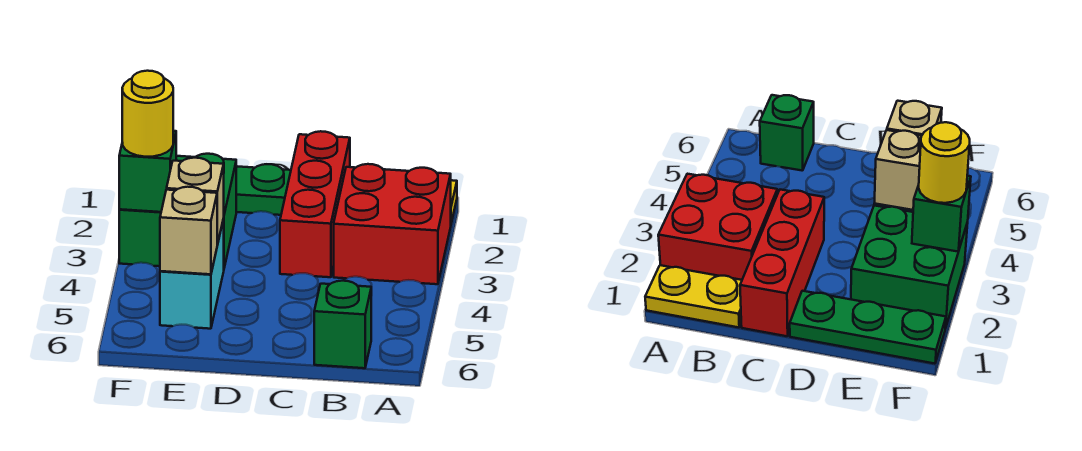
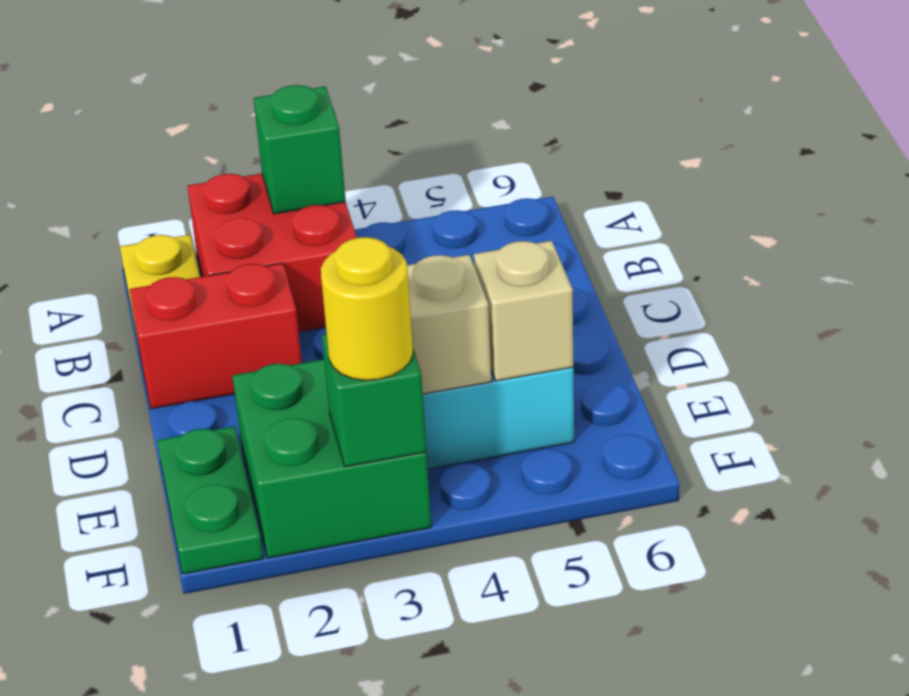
green brick B6 level 1 -> green brick A3 level 2
red brick C1:C3 level 1 -> red brick C1:C2 level 1
green plate D1:F1 level 1 -> green plate E1:F1 level 1

